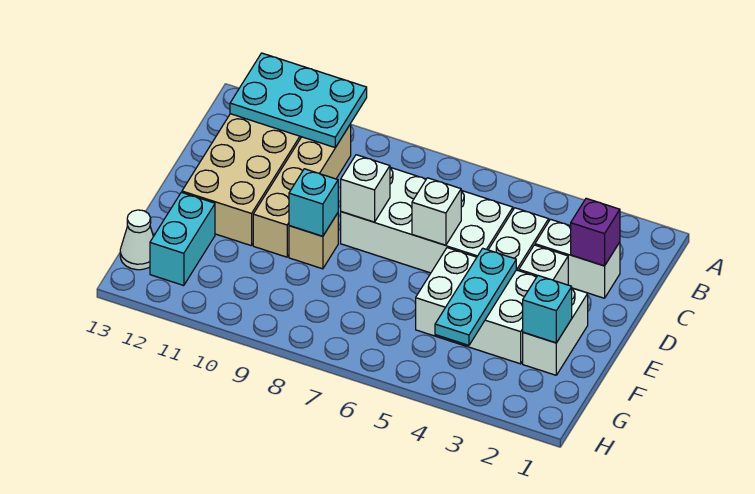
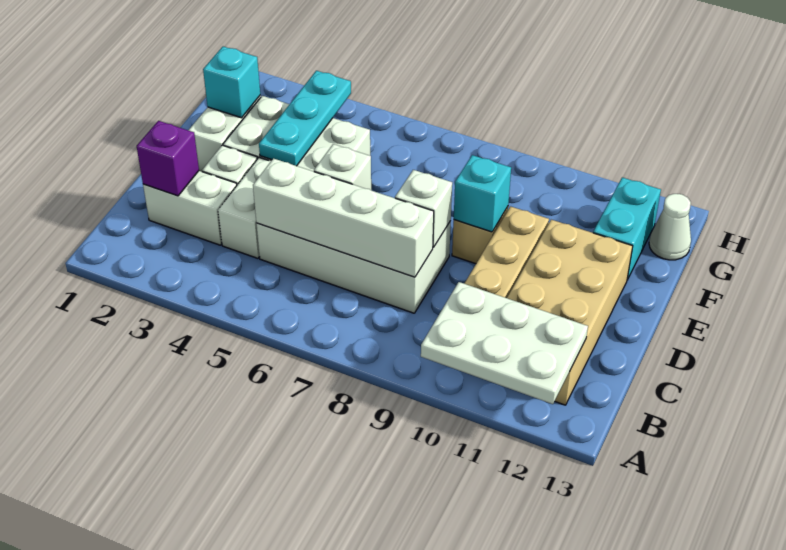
cyan plate A10:B12 level 2 -> white plate A10:B12 level 2
none -> white brick C5:C8 level 2

